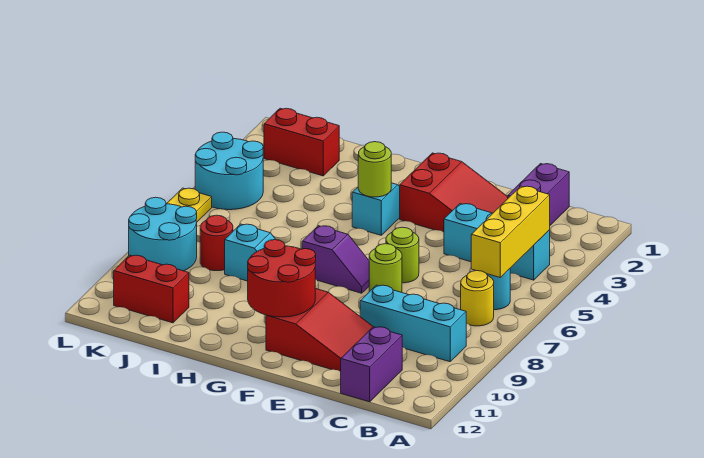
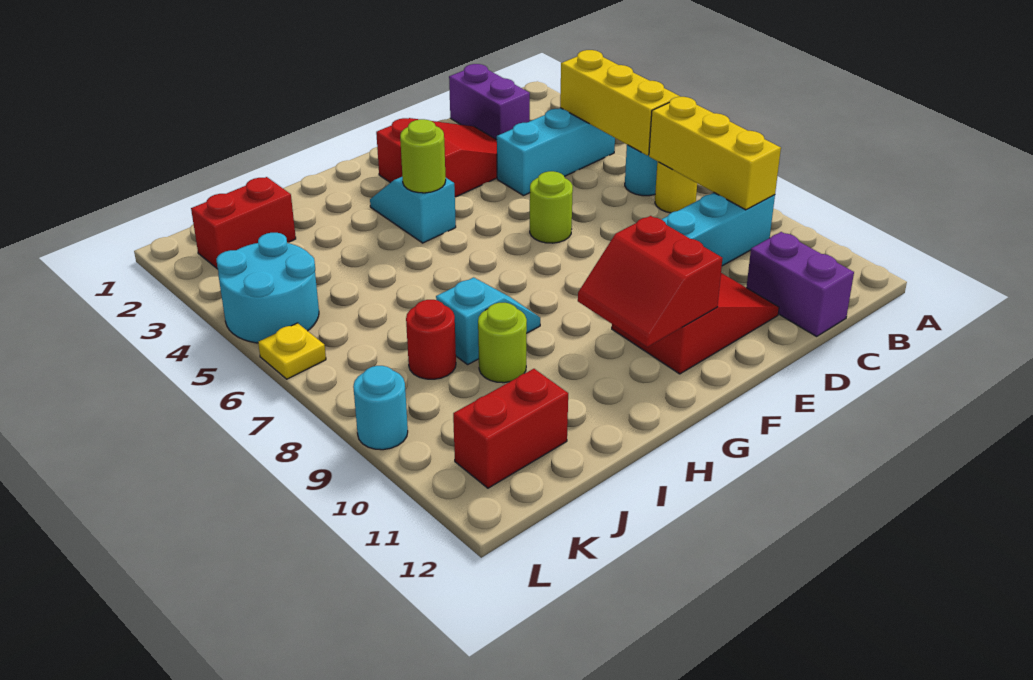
none -> yellow brick B7:B9 level 2
lime round brick E7 level 1 -> lime round brick I9 level 1
purple slope F7:G7 level 1 top G -> none
red round brick F10:G11 level 2 -> red slope F10:G11 level 2 top F
cyan round brick K8:L9 level 1 -> cyan round brick L9 level 1

